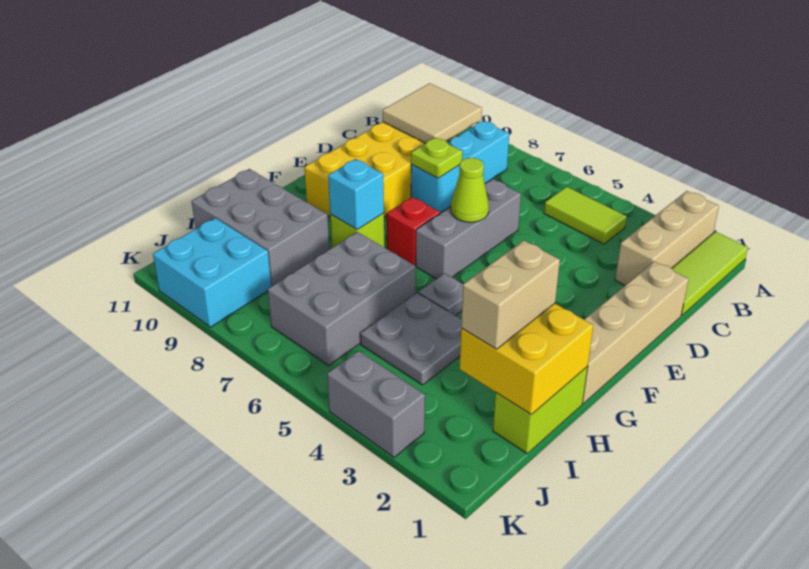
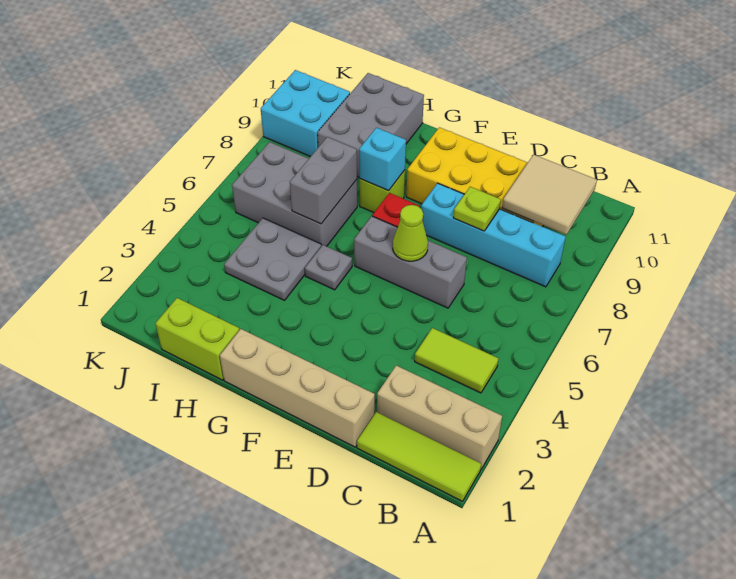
lime tile B4:B5 level 1 -> lime tile B4:C4 level 1
cyan brick B8:D8 level 1 -> cyan brick B8:E8 level 1
yellow brick H1:I2 level 2 -> none
tan brick H2:I2 level 3 -> none
grey brick K3:K4 level 1 -> grey brick H6:H7 level 2

